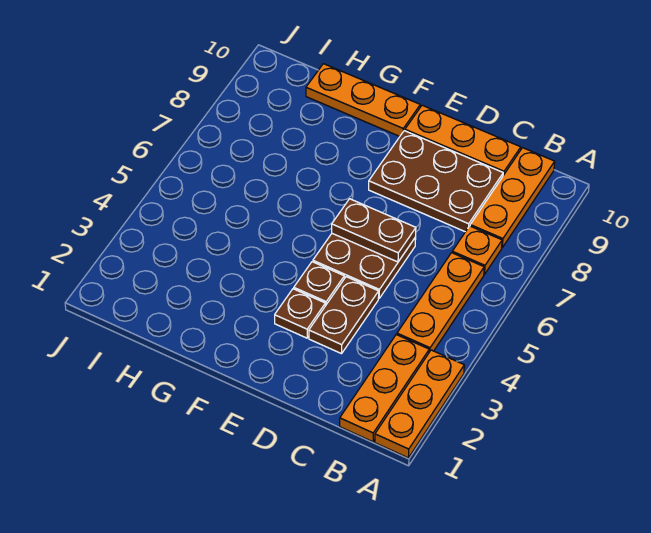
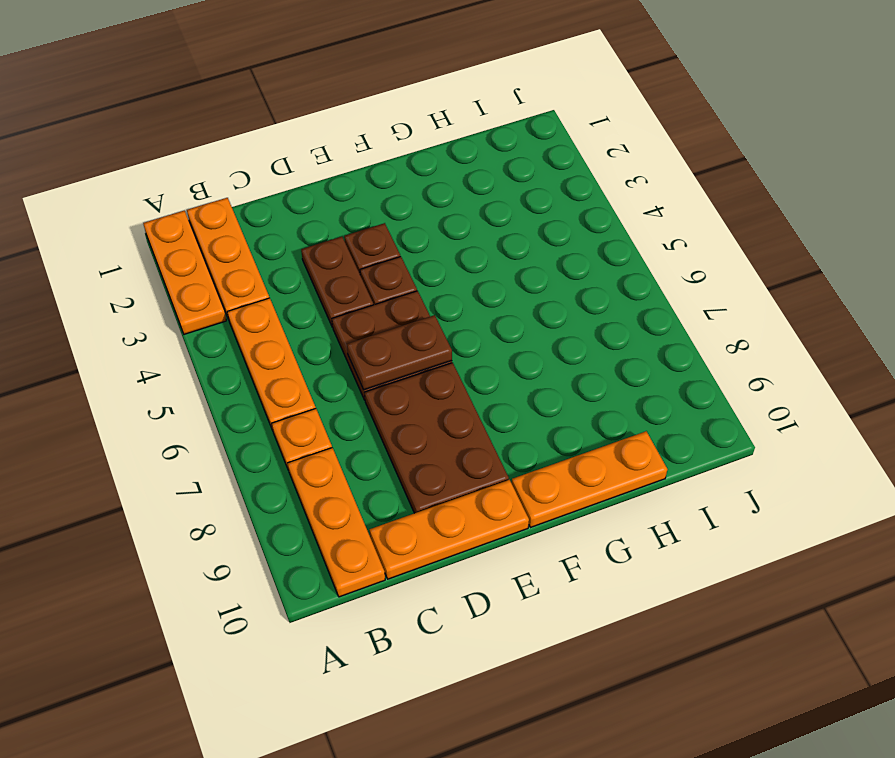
brown plate C8:E9 level 1 -> brown plate D7:E9 level 1

